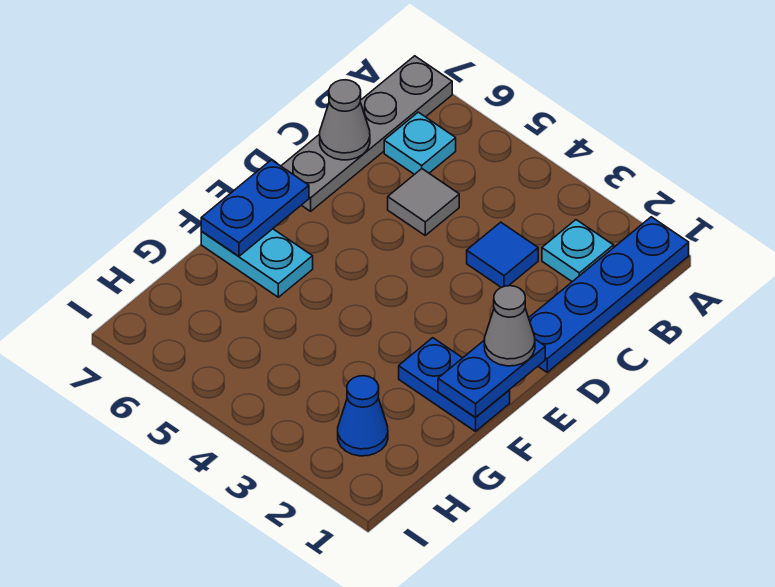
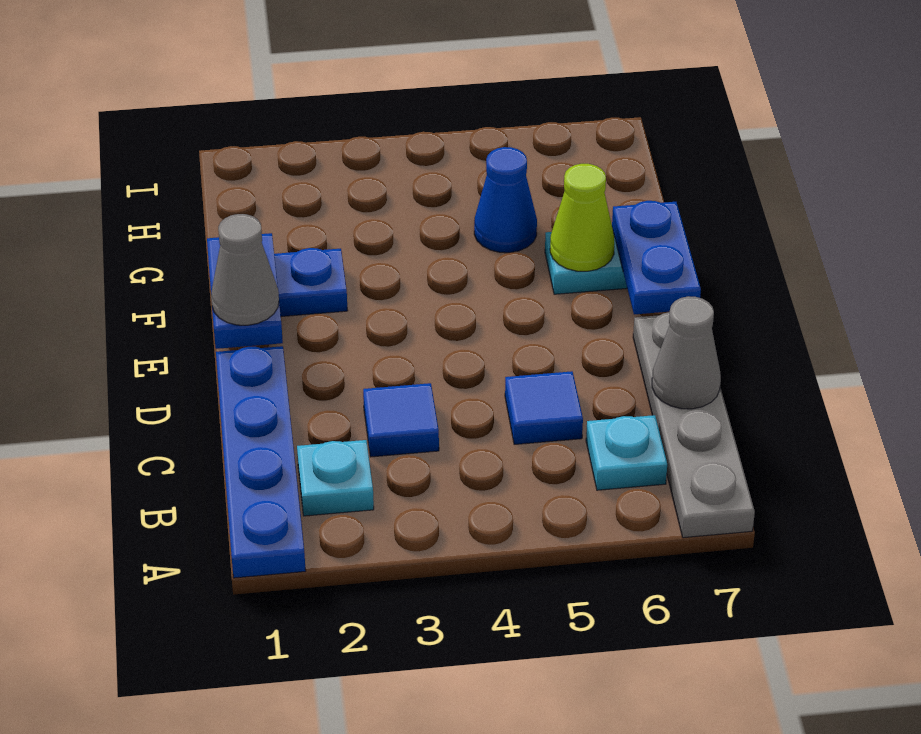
grey tile C5 level 1 -> blue tile C5 level 1
none -> lime cone F6 level 2
blue cone H2 level 1 -> blue cone G5 level 1

